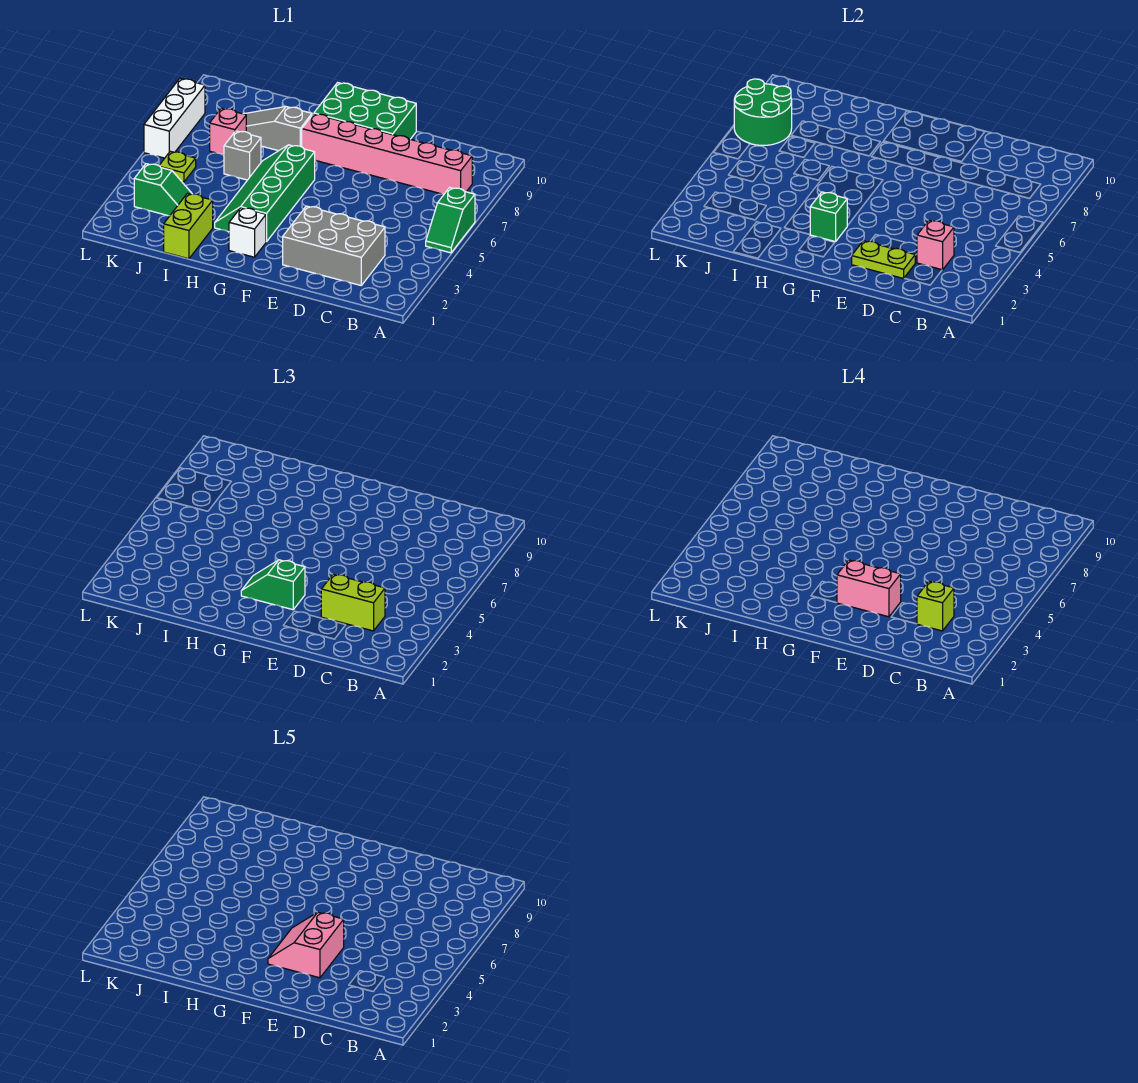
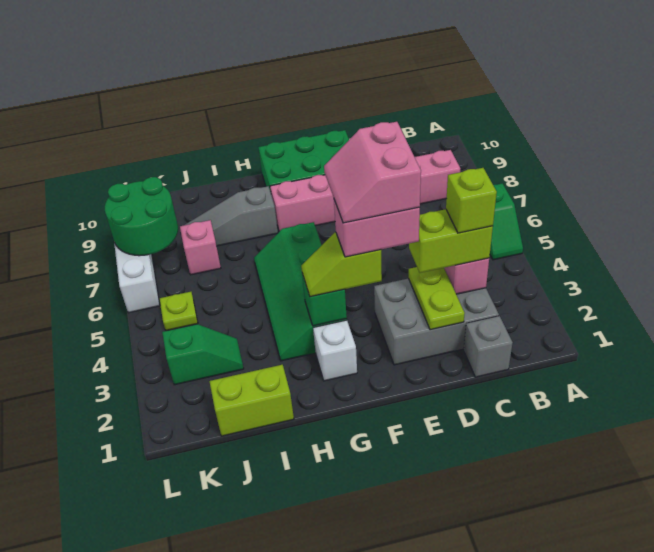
lime plate D2:E2 level 2 -> lime plate D2:D3 level 2
green slope F3:G3 level 3 top F -> lime slope F3:G3 level 3 top F
lime brick I1:I2 level 1 -> lime brick I1:J1 level 1
grey brick I6 level 1 -> grey brick C1 level 1

